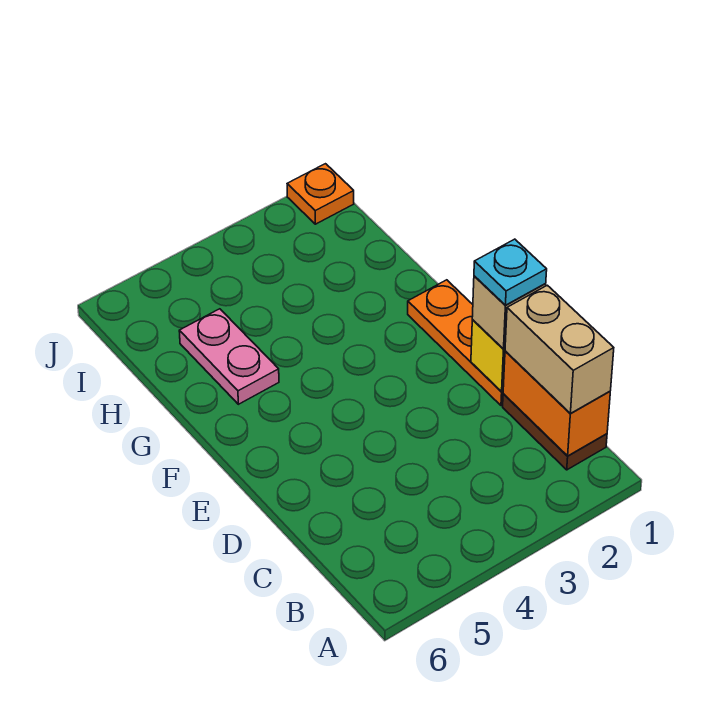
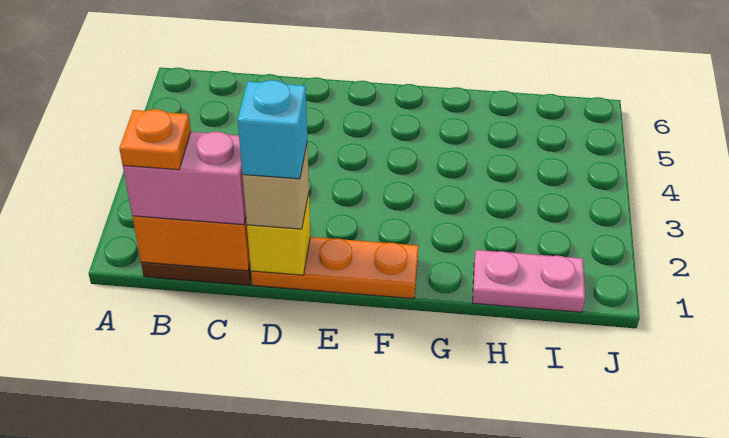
tan brick B1:C1 level 3 -> pink brick B1:C1 level 3
cyan plate D1 level 4 -> cyan brick D1 level 4
pink plate G5:H5 level 1 -> pink plate H1:I1 level 1
orange plate J1 level 1 -> orange plate B1 level 4

